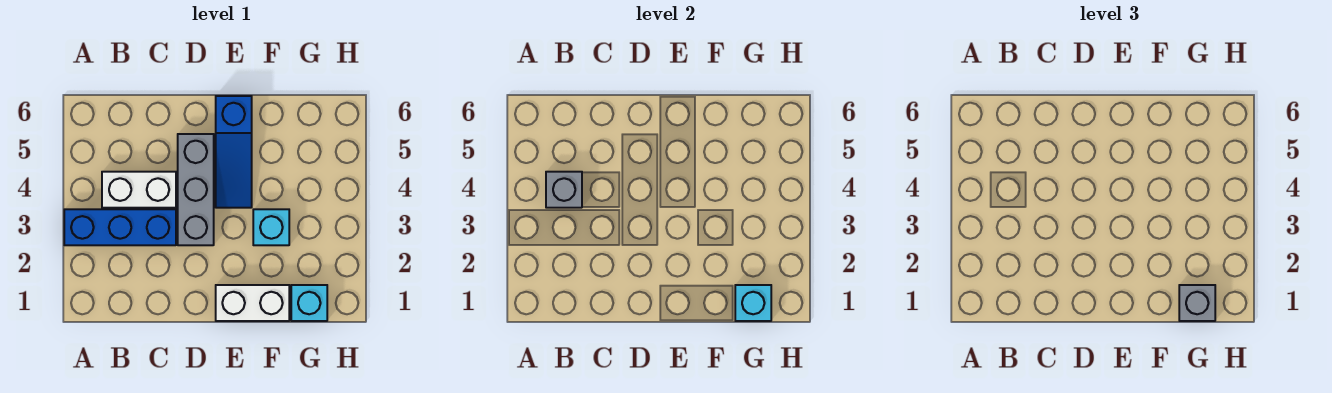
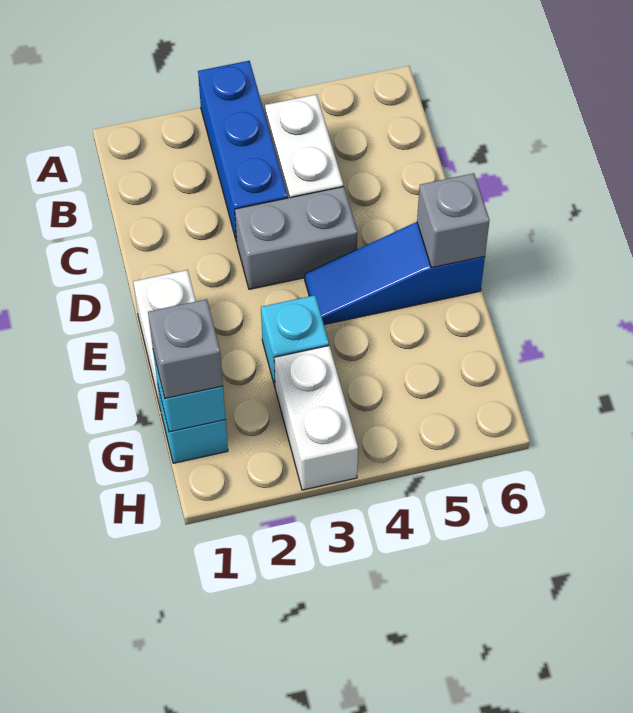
grey brick B4 level 2 -> grey brick E6 level 2
grey brick D3:D5 level 1 -> grey brick D3:D4 level 1
none -> white brick G3:H3 level 1

